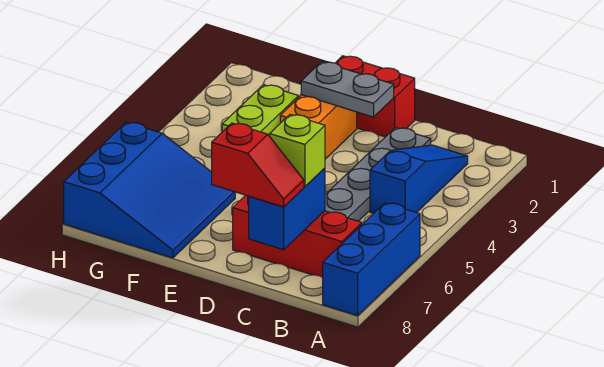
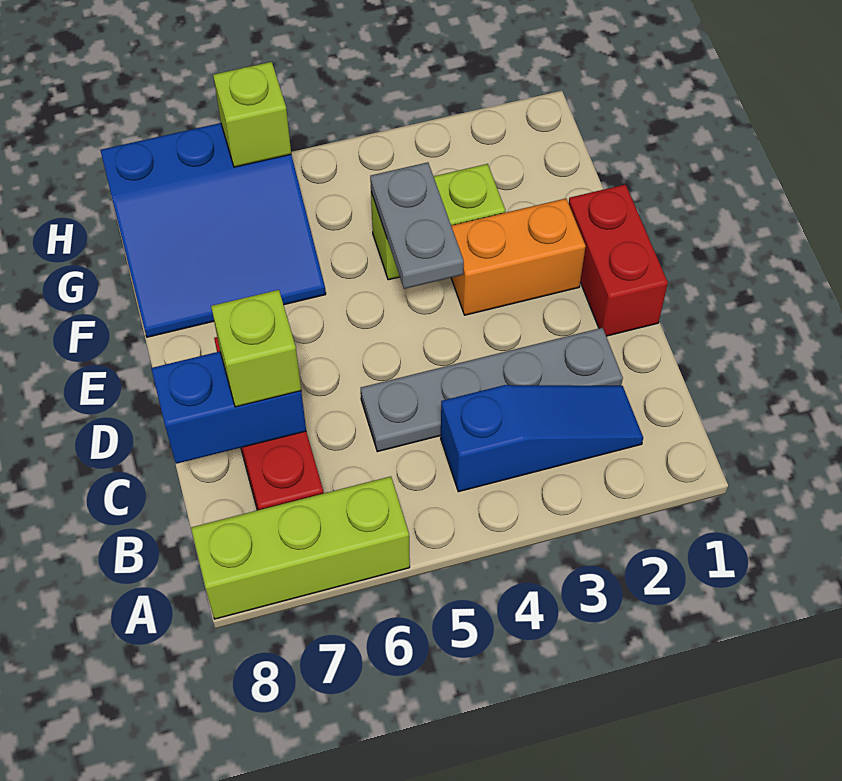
blue brick A6:A8 level 1 -> lime brick A6:A8 level 1
red slope C8:D8 level 3 top D -> none
grey plate D2:E2 level 2 -> grey plate E4:F4 level 2
none -> lime brick H6 level 2

